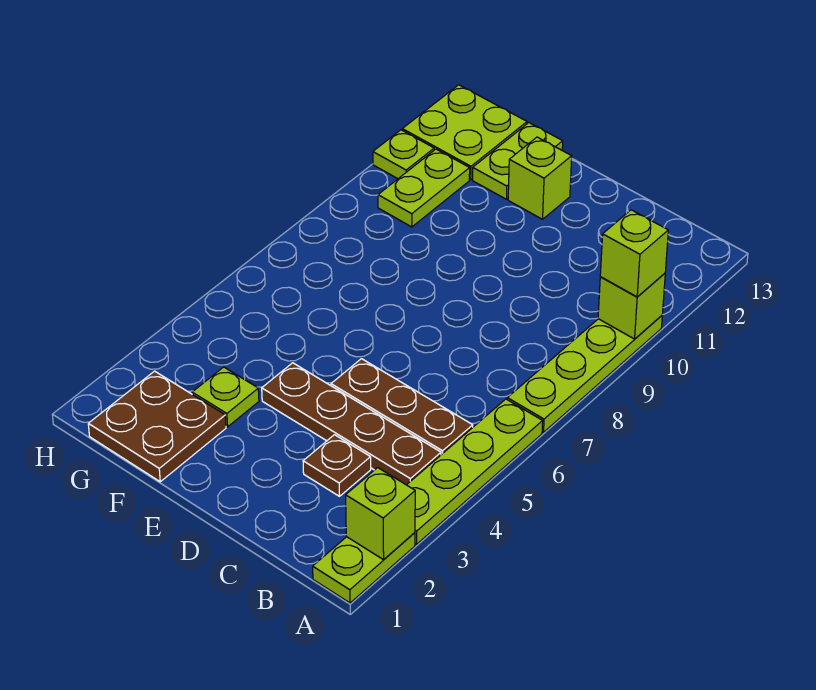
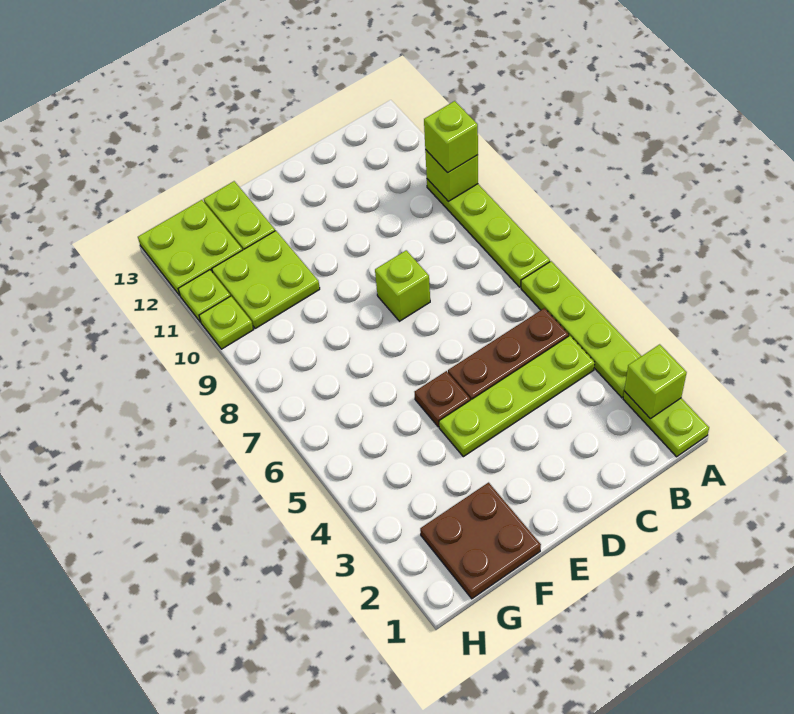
brown plate B4:E4 level 1 -> lime plate B4:E4 level 1
brown plate C3 level 1 -> brown plate E5 level 1
lime brick E12 level 1 -> lime brick D8 level 1
lime plate F3 level 1 -> lime plate H10 level 1
lime plate G10:G11 level 1 -> lime plate F10:G11 level 1

